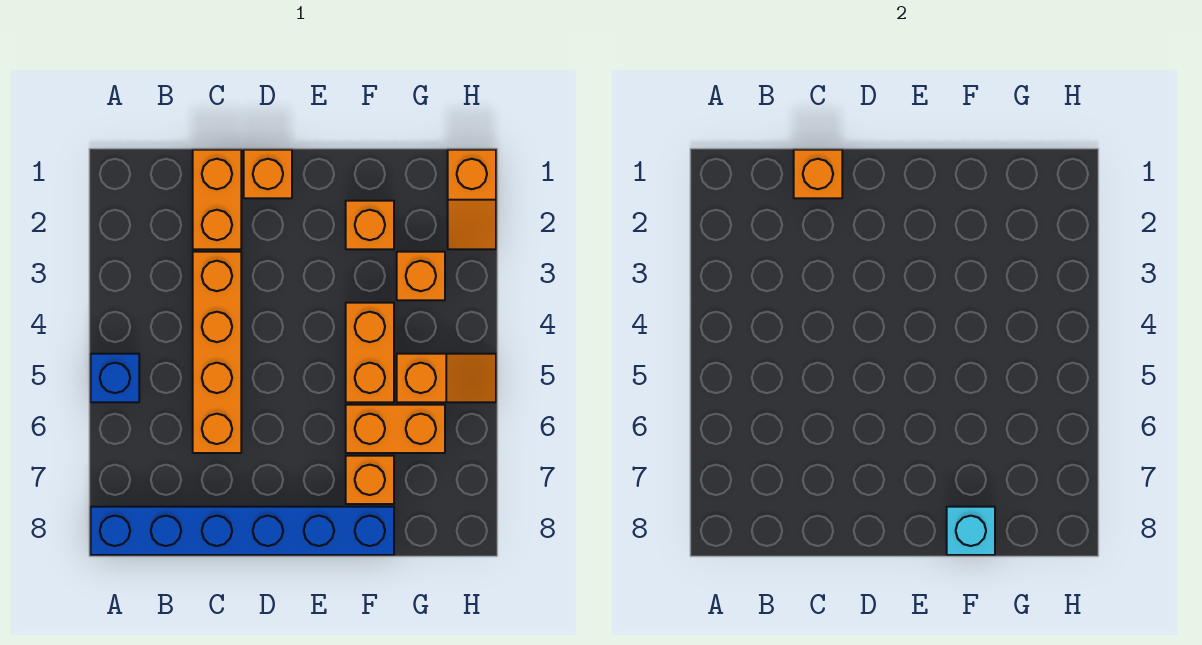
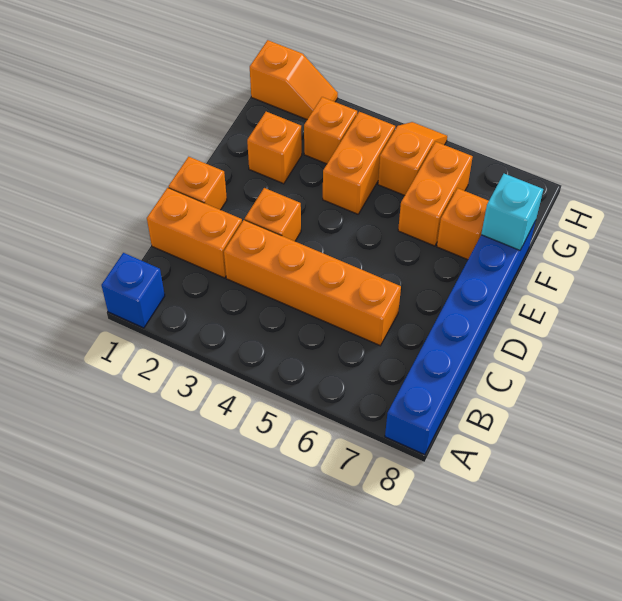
blue brick A5 level 1 -> blue brick A1 level 1
orange brick C1 level 2 -> orange brick D3 level 1
orange brick F4:F5 level 1 -> orange brick F4:G4 level 1

